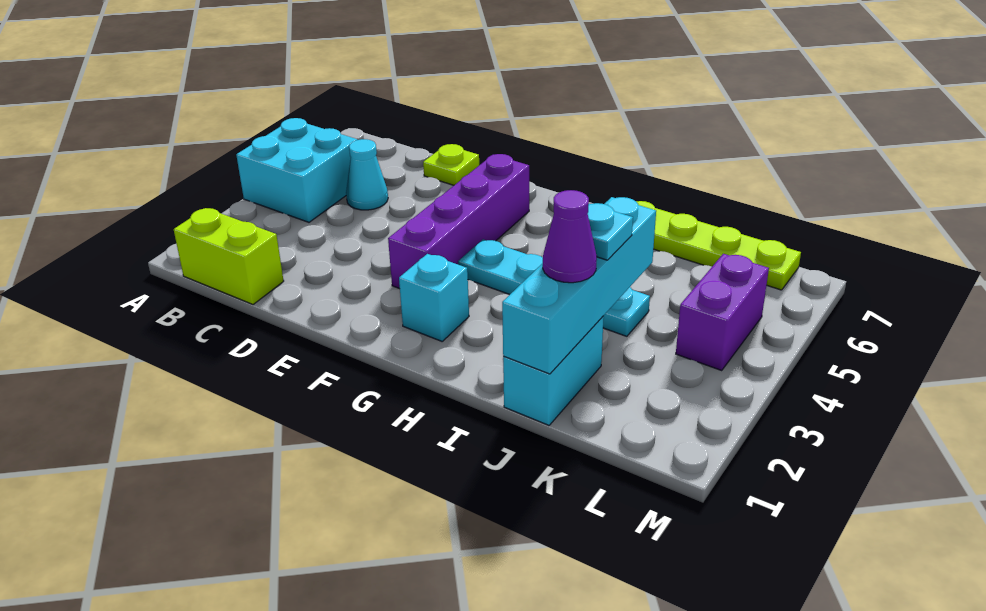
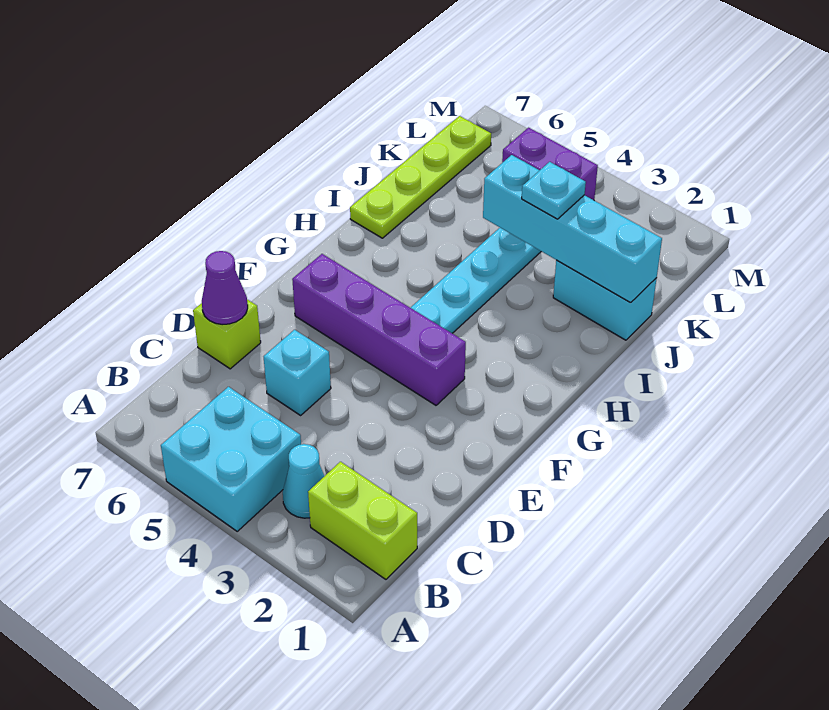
lime brick B1:C1 level 1 -> lime brick B1:B2 level 1
cyan cone C5 level 1 -> cyan cone B3 level 1
lime plate D7 level 1 -> lime brick D7 level 1
cyan brick G2 level 1 -> cyan brick D5 level 1
purple cone J2 level 3 -> purple cone D7 level 2

